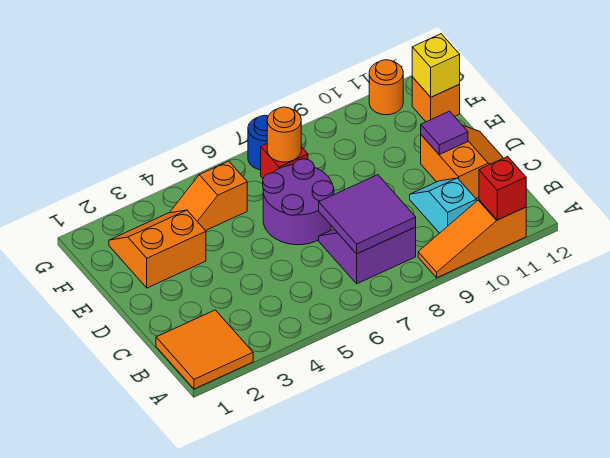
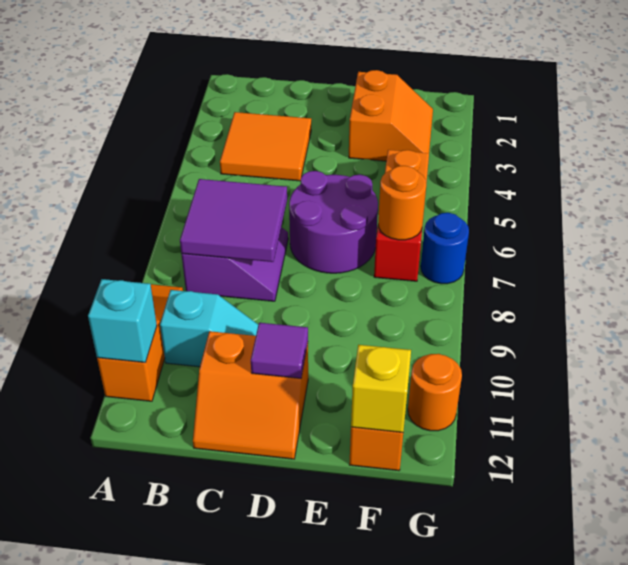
orange tile A1:B2 level 1 -> orange tile B3:C4 level 1
red brick A11 level 2 -> cyan brick A11 level 2

